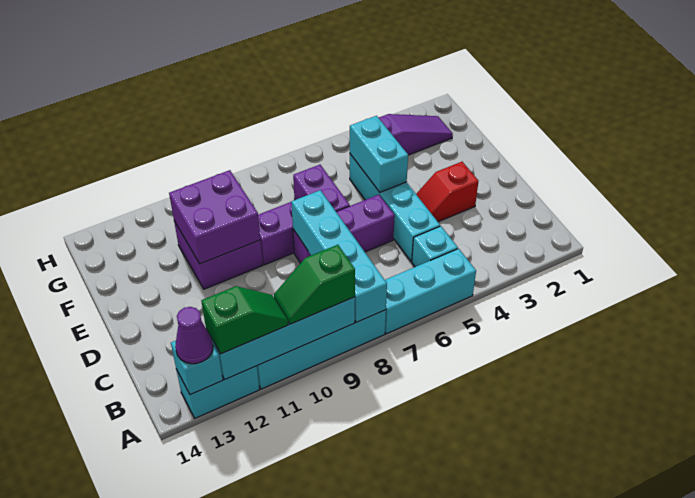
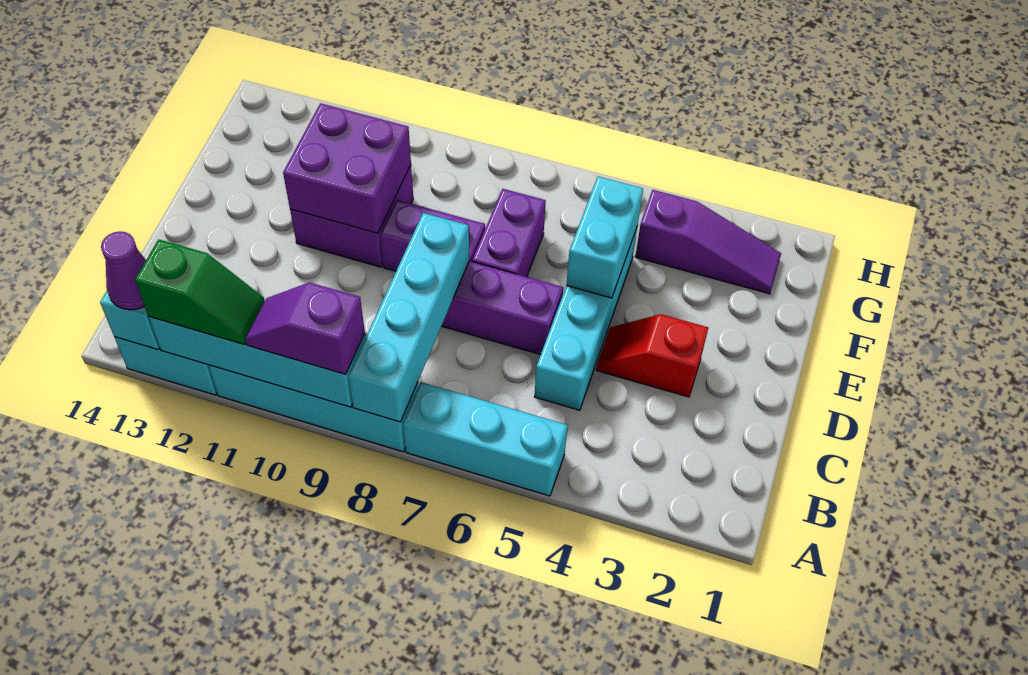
green slope A9:A10 level 3 top 9 -> purple slope A9:A10 level 3 top 9
cyan brick B5 level 1 -> none

